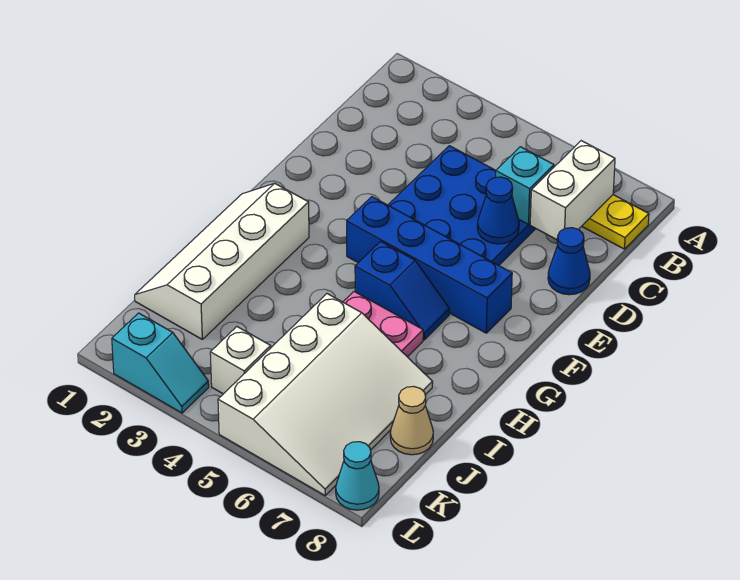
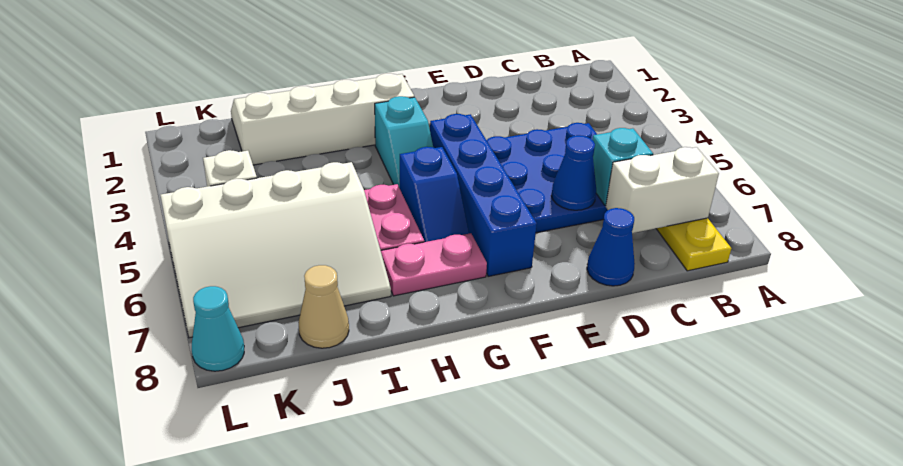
none -> pink plate G7:H7 level 1
cyan slope L2:L3 level 1 top 2 -> cyan slope G3:G4 level 1 top 3

